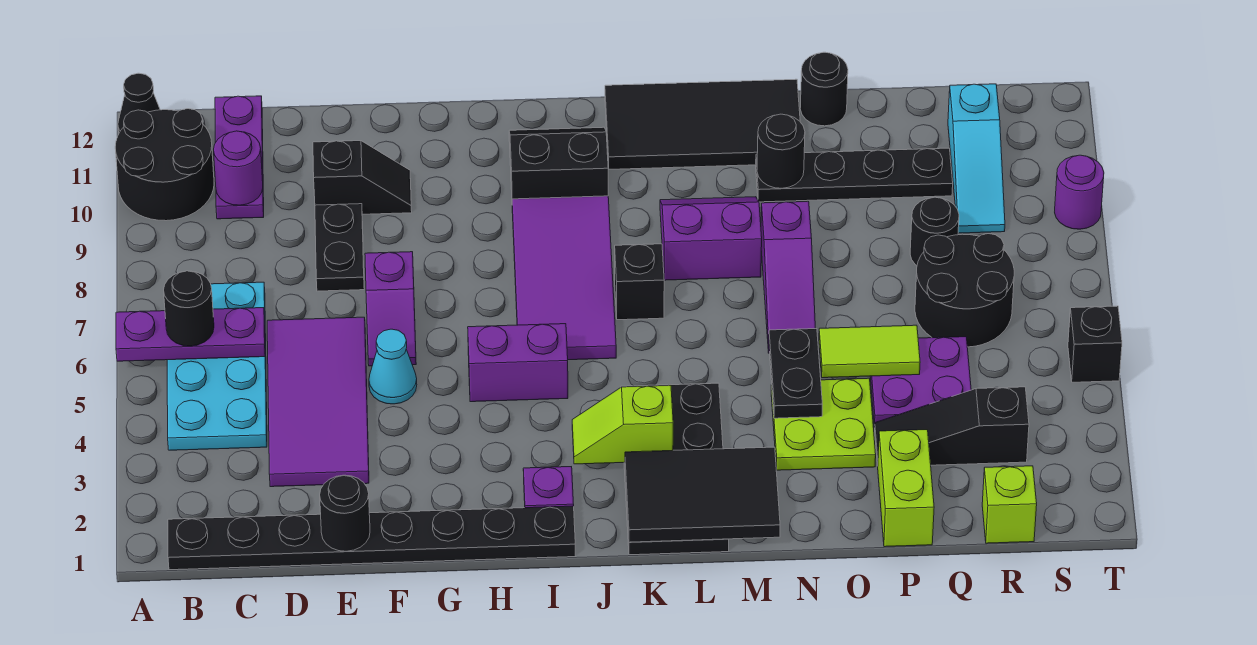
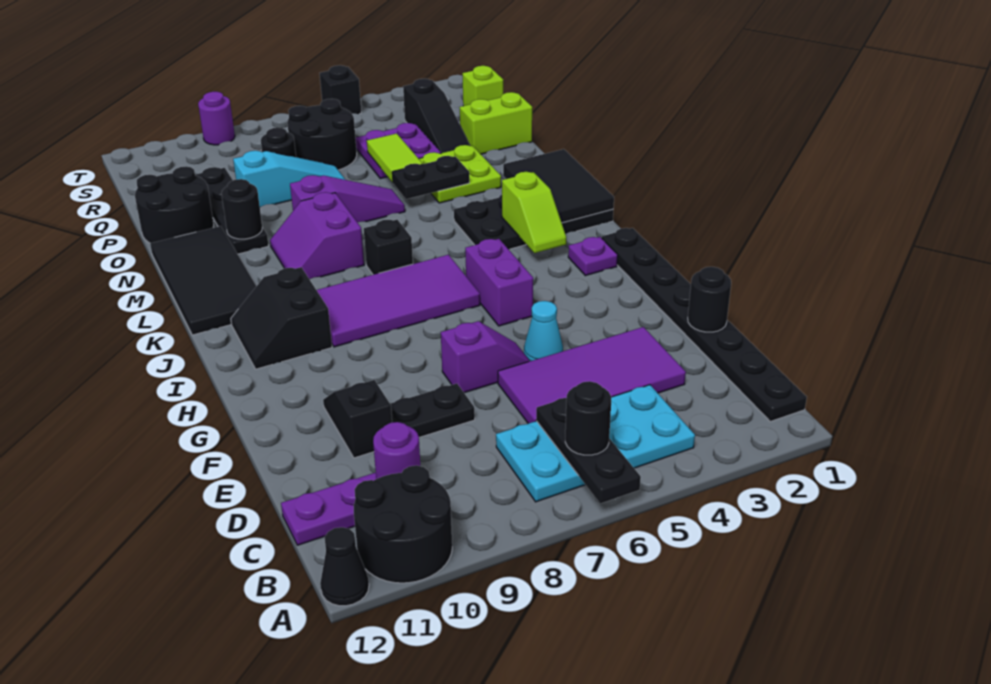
purple plate A6:C6 level 2 -> black plate A6:C6 level 2
black round brick O12 level 1 -> black round brick O11:P12 level 1
cyan slope R9:R11 level 1 top 11 -> cyan slope P7:P9 level 1 top 9

